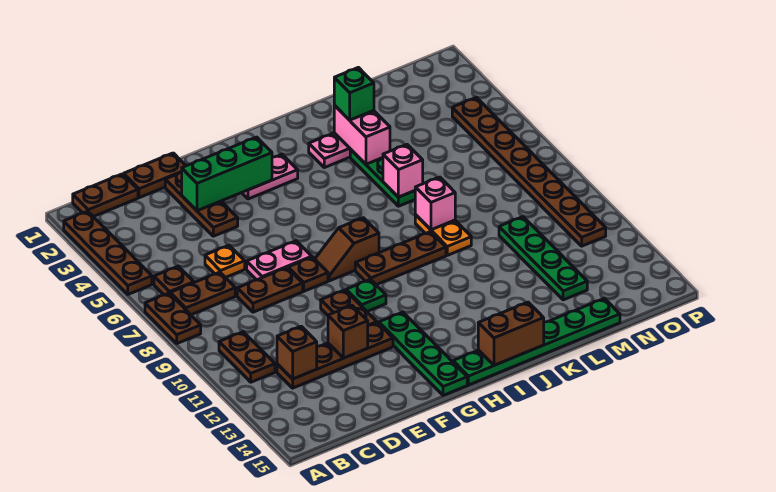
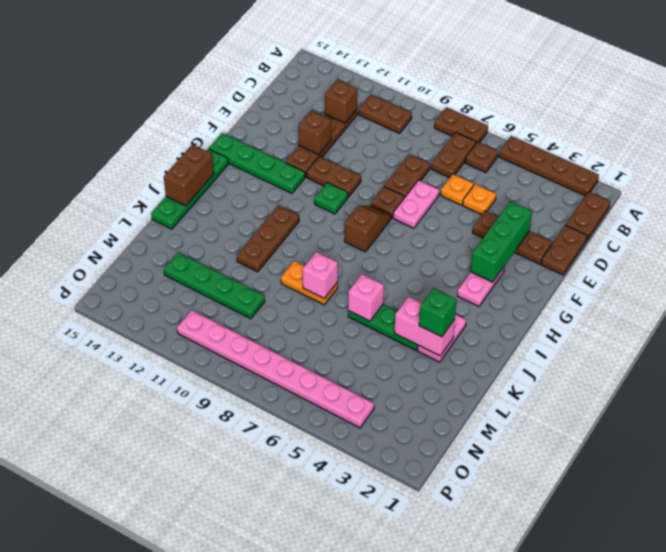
none -> orange plate D5 level 1
brown plate H9:J9 level 1 -> brown plate I11:K11 level 1
green plate H15:M15 level 1 -> green plate H15:K15 level 1
brown plate O4:O11 level 1 -> pink plate O4:O11 level 1

